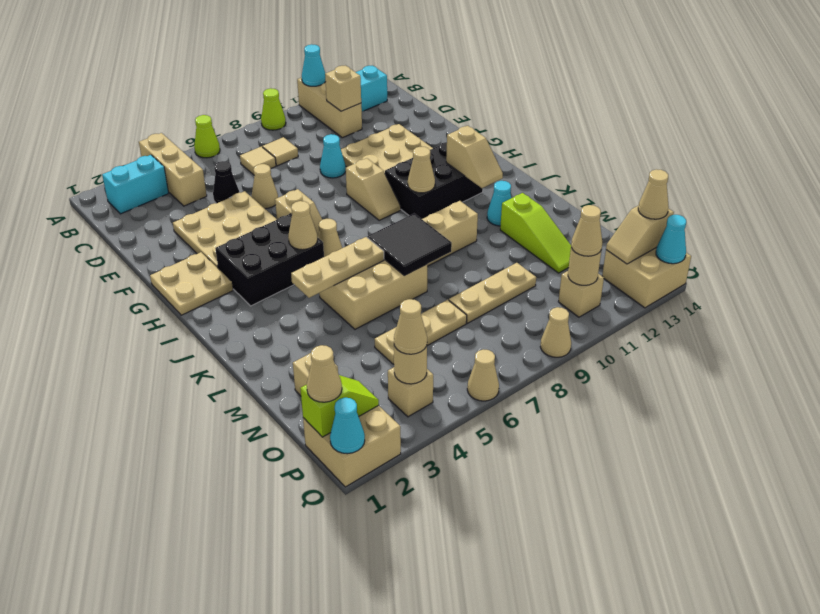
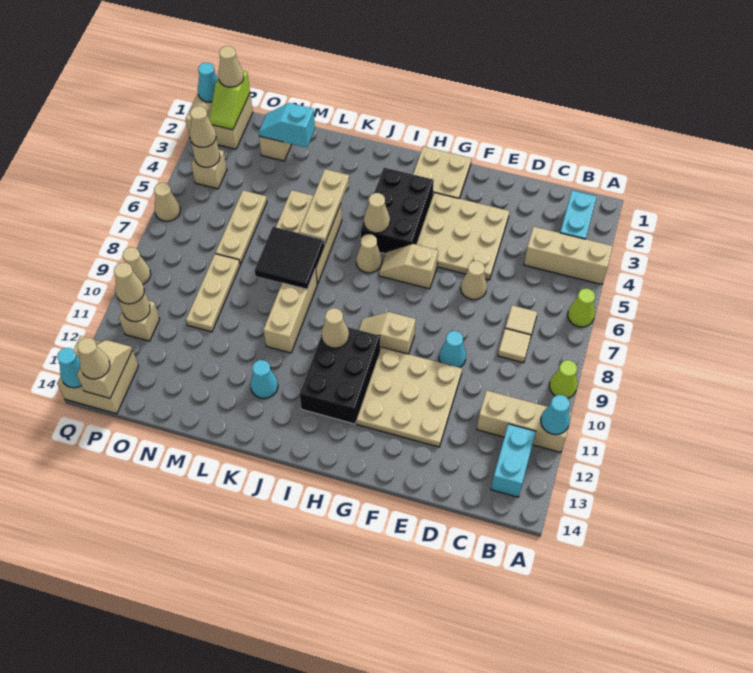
tan brick C11 level 2 -> none
black cone D5 level 1 -> none
tan slope I12:J12 level 2 top I -> none
lime slope L12:N12 level 1 top L -> none
none -> cyan slope M2:N2 level 2 top M

